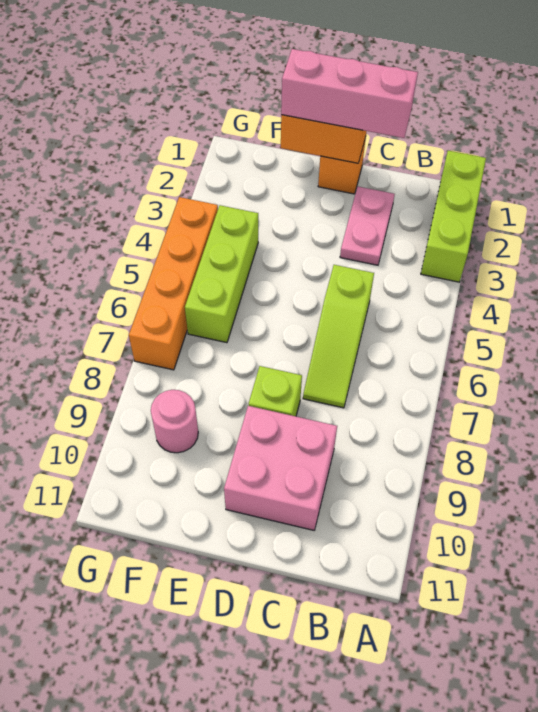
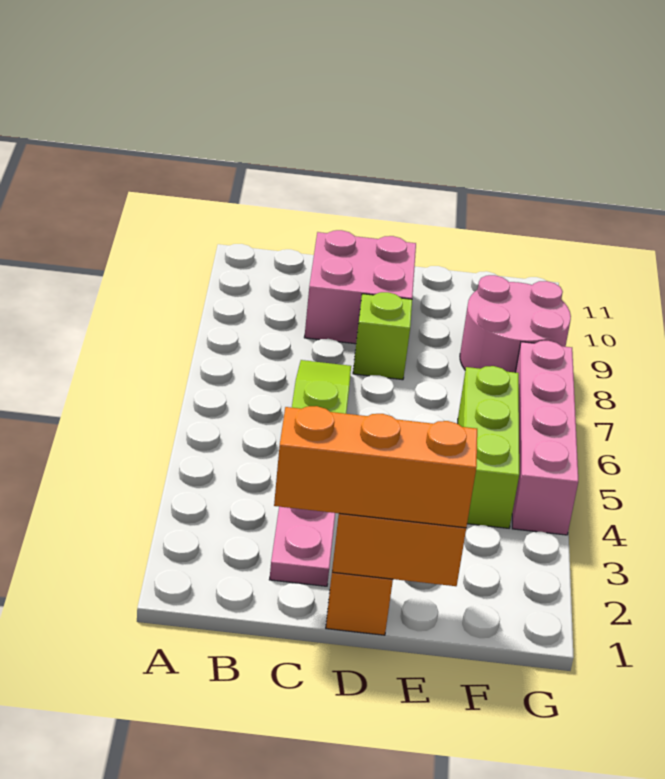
lime brick A1:A3 level 1 -> none
pink brick C1:E1 level 3 -> orange brick C1:E1 level 3
pink round brick F9 level 1 -> pink round brick F8:G9 level 1
orange brick G4:G7 level 1 -> pink brick G4:G7 level 1

